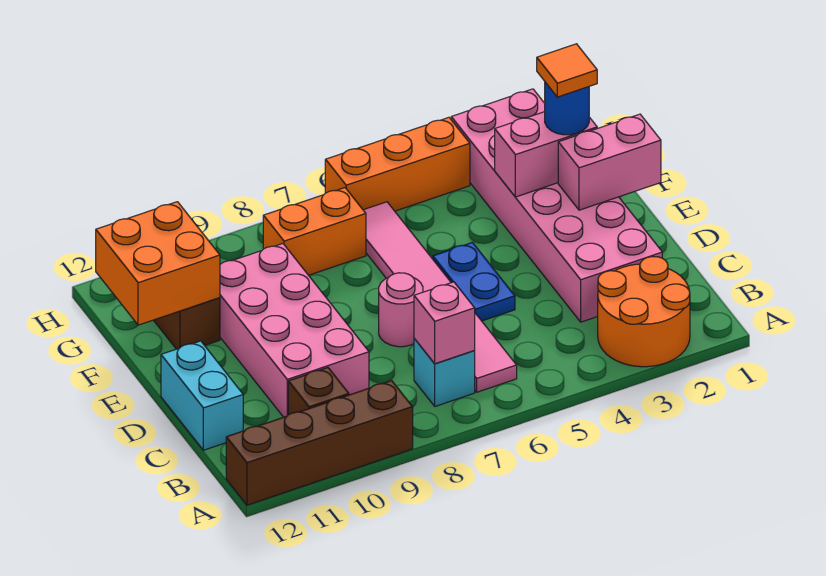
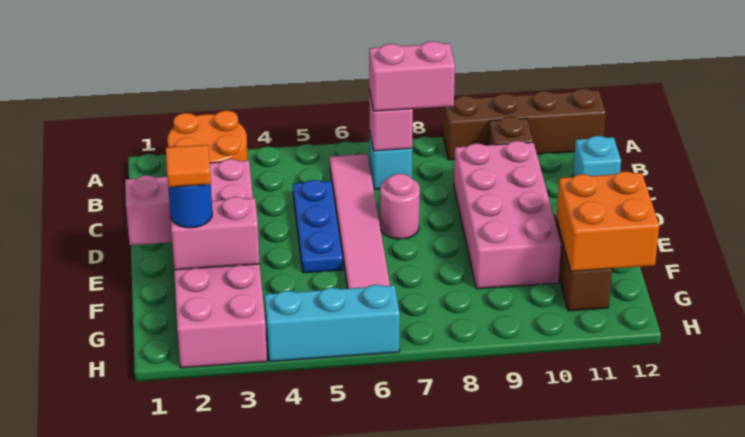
none -> pink brick B7:B8 level 3
cyan brick C12:D12 level 1 -> cyan brick C12 level 1
blue plate D5:E5 level 1 -> blue plate C5:E5 level 1
orange brick G7:G8 level 1 -> none
orange brick H4:H6 level 1 -> cyan brick H4:H6 level 1

